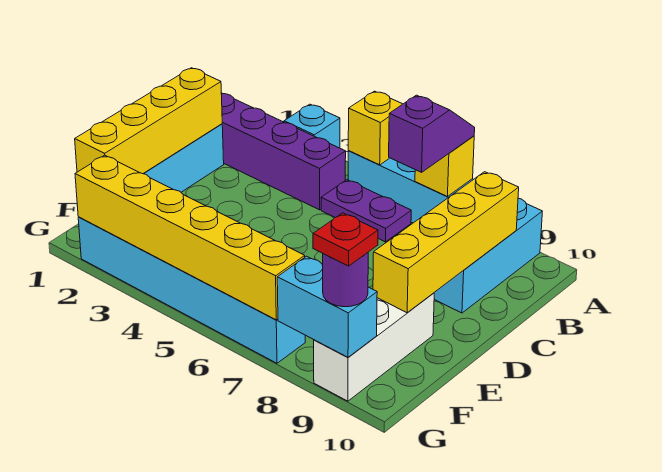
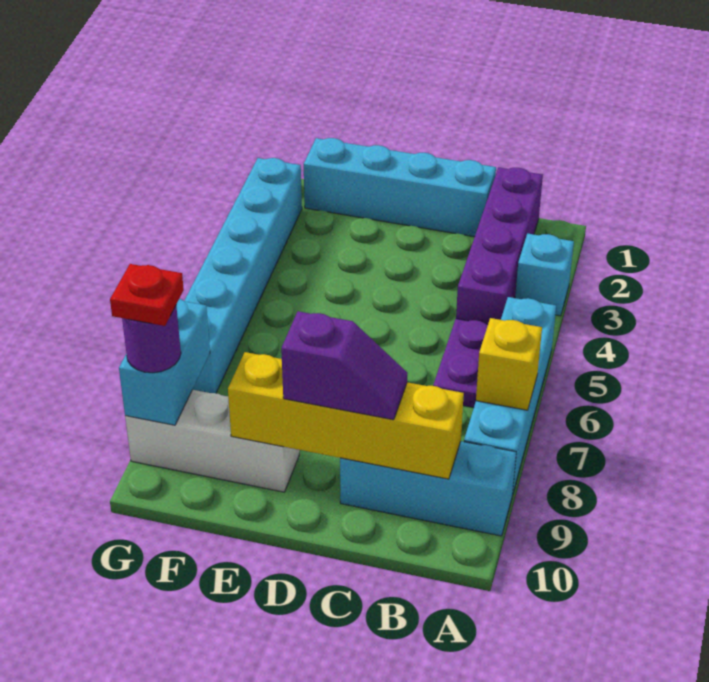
yellow brick A5 level 2 -> none
purple slope A7:B7 level 3 top B -> purple slope C9:D9 level 3 top D
yellow brick C1:F1 level 2 -> none
yellow brick G2:G7 level 2 -> none

